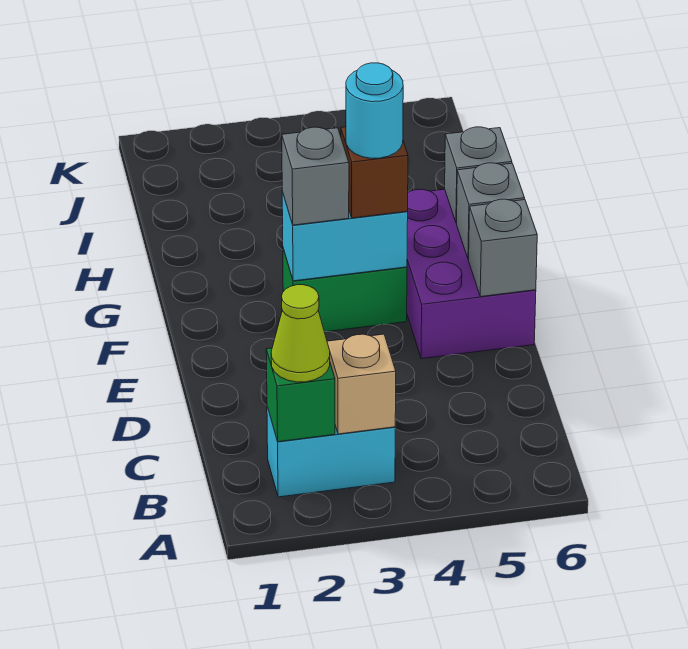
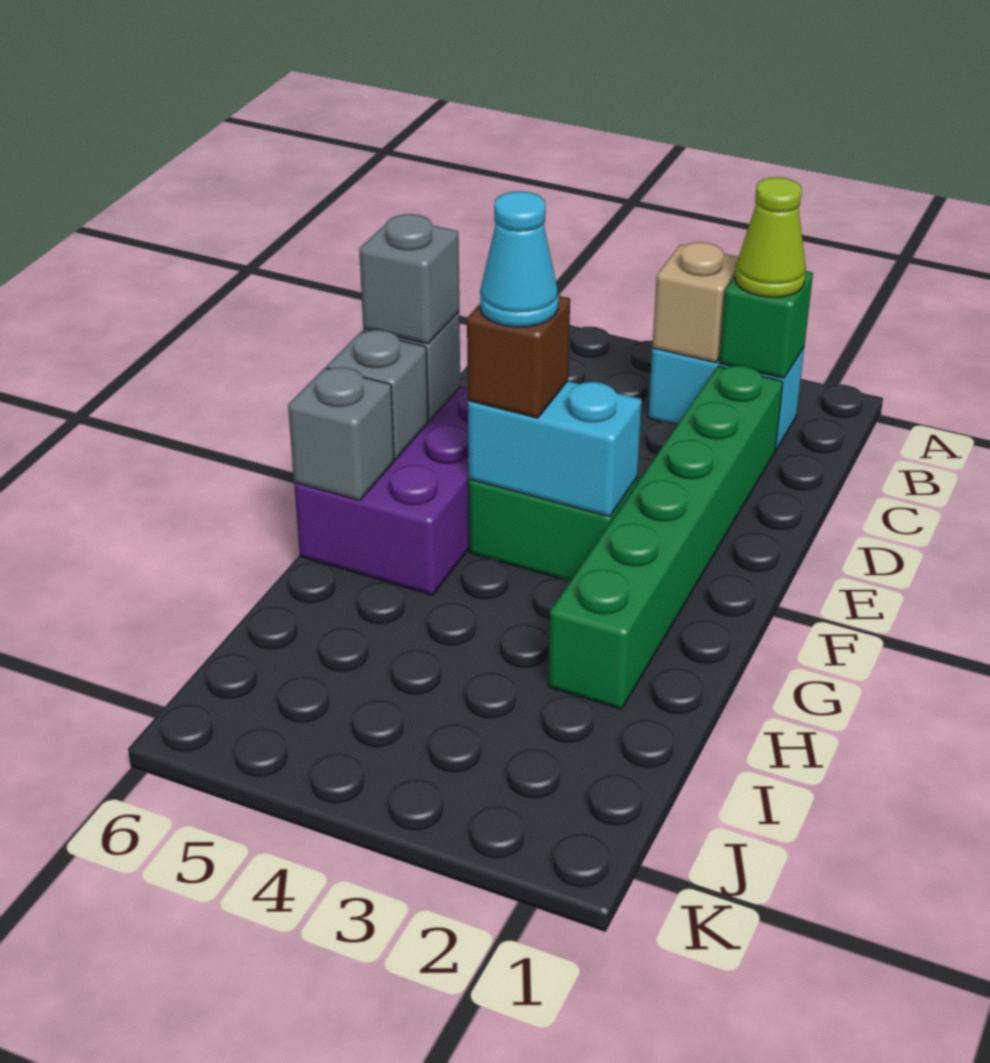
none -> green brick C2:H2 level 1
grey brick F3 level 3 -> grey brick E6 level 3
cyan round brick F4 level 4 -> cyan cone F4 level 4

